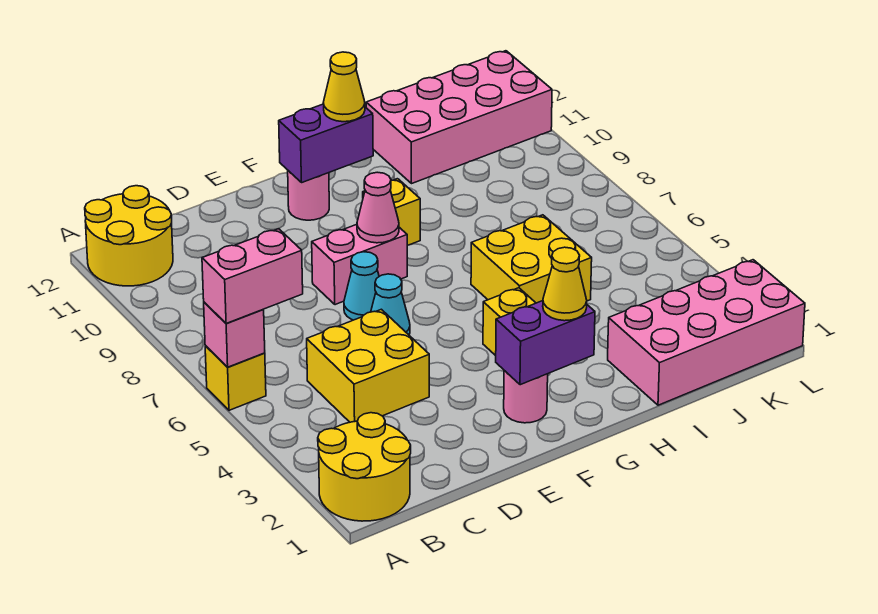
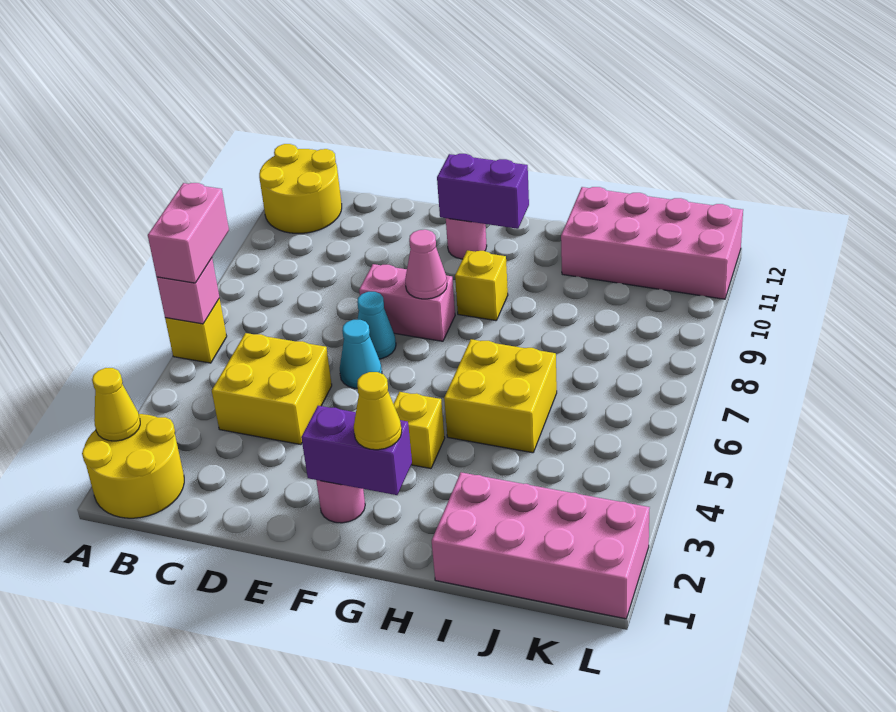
pink brick A6:B6 level 3 -> pink brick A6:A7 level 3
yellow cone G11 level 3 -> yellow cone A2 level 2

